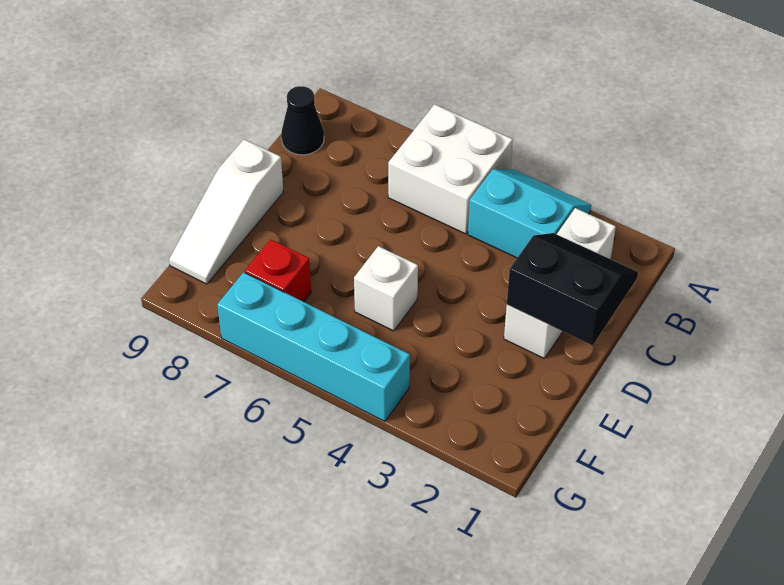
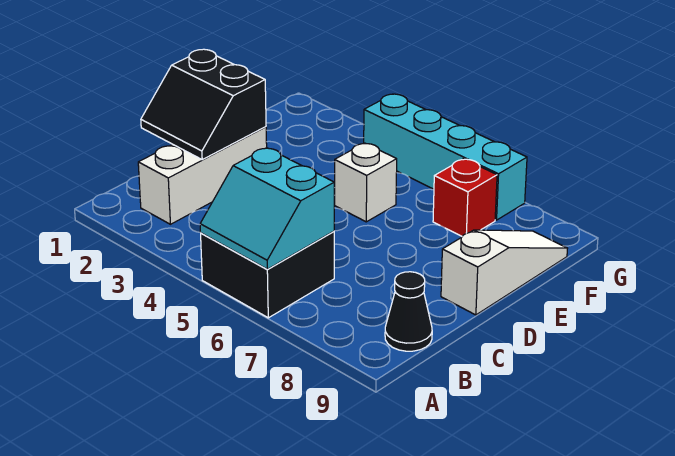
cyan slope A3:B4 level 1 top B -> cyan slope A5:B6 level 2 top B
white brick A5:B6 level 1 -> black brick A5:B6 level 1

